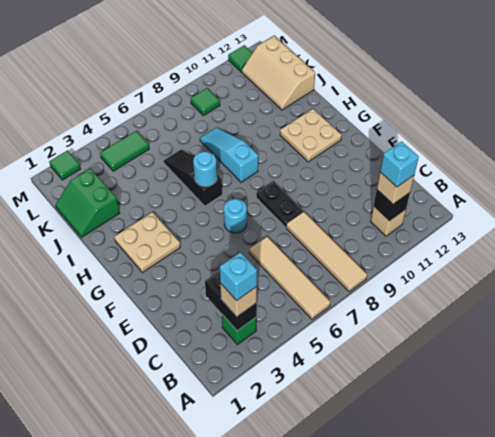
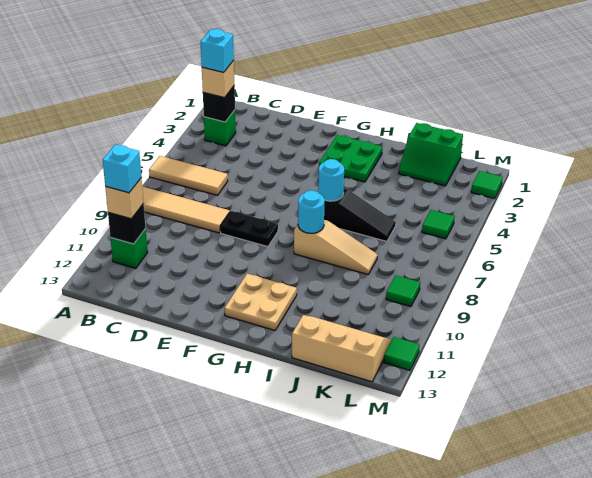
tan tile A6:D6 level 1 -> tan tile A6:C6 level 1
black brick B3:C3 level 2 -> black brick B3 level 2
tan brick B11 level 1 -> green brick B11 level 1
cyan round brick F6 level 1 -> cyan round brick H8 level 2
tan plate G2:H3 level 1 -> green plate G2:H3 level 1
cyan slope H8:J8 level 1 top H -> tan slope H8:J8 level 1 top H
green slope J1:K2 level 1 top 2 -> green slope J1:K2 level 1 top 1
green tile L4:L5 level 1 -> green tile L5 level 1

